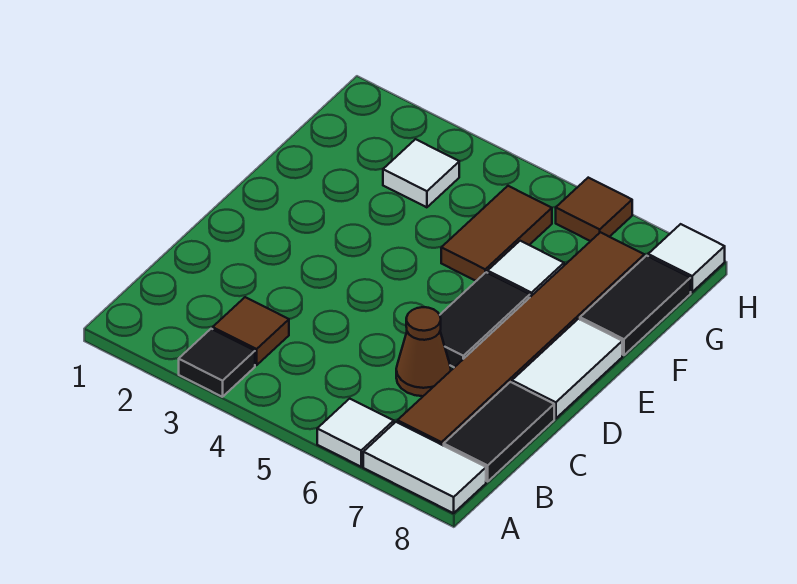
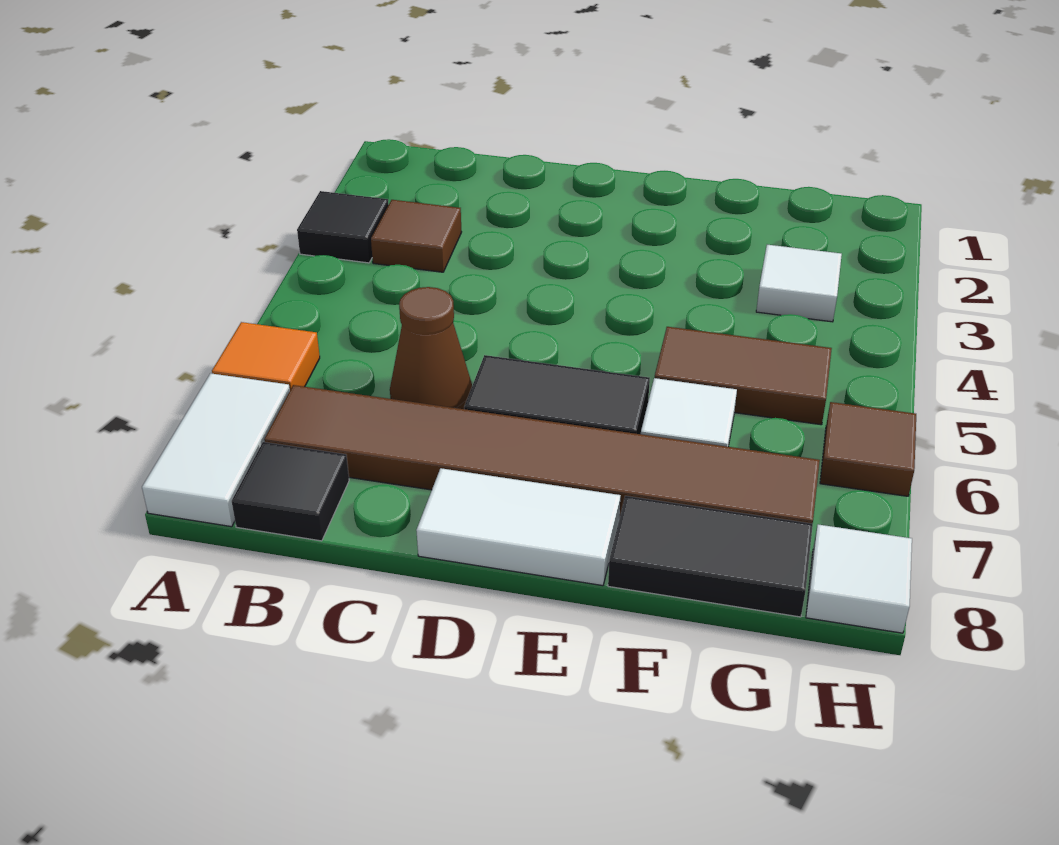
white tile A6 level 1 -> orange tile A6 level 1
black tile B8:C8 level 1 -> black tile B8 level 1

